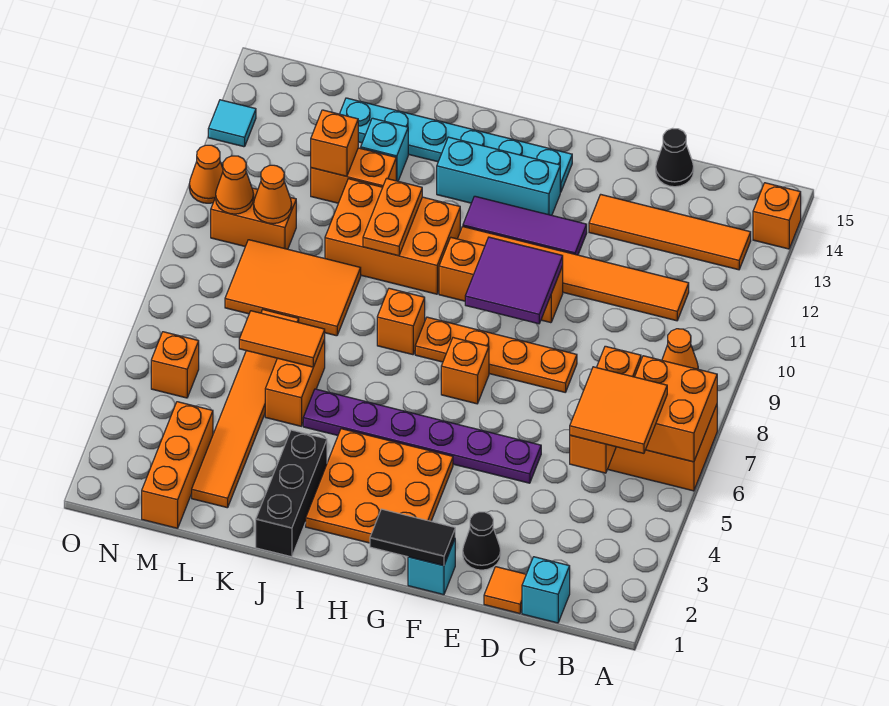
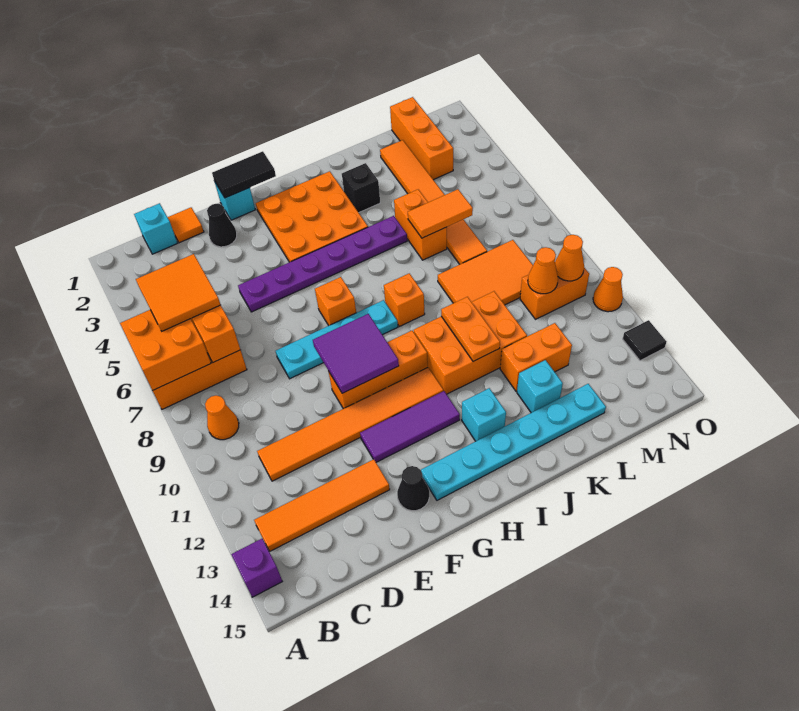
orange brick A14 level 1 -> purple brick A14 level 1
black cone D15 level 1 -> black cone F14 level 1
orange plate E8:H8 level 1 -> cyan plate E8:H8 level 1
cyan brick G13:I13 level 1 -> cyan brick I13 level 1
black brick J1:J3 level 1 -> black brick J3 level 1
orange brick L12 level 2 -> none
orange brick N5 level 1 -> none
cyan tile O13 level 1 -> black tile O13 level 1

